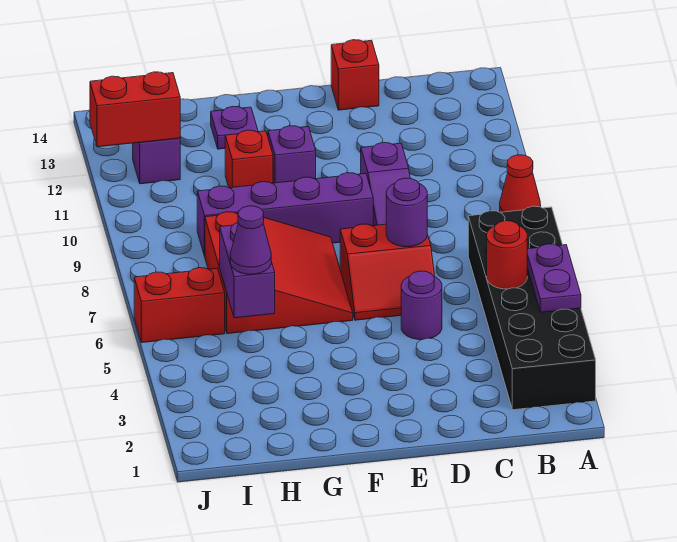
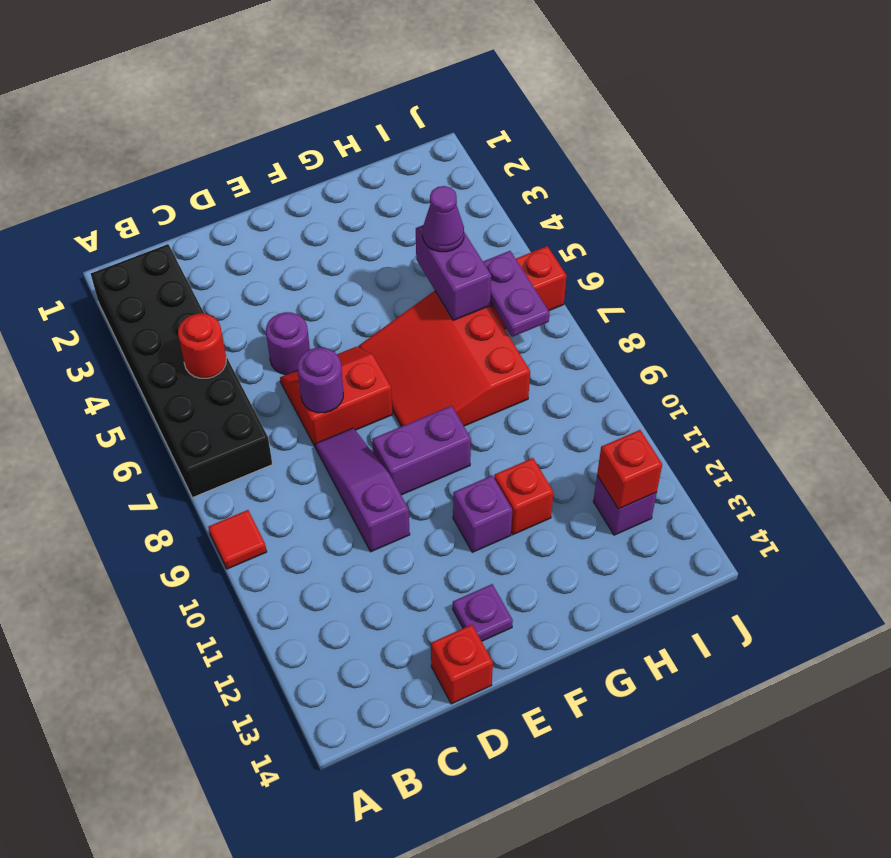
purple plate A4:A5 level 2 -> purple plate I6:I7 level 2
red cone A9 level 1 -> red tile A9 level 1
purple brick E9:H9 level 1 -> purple brick E9:F9 level 1
purple plate G13 level 1 -> purple plate E13 level 1
red brick I12:J12 level 2 -> red brick I12 level 2

